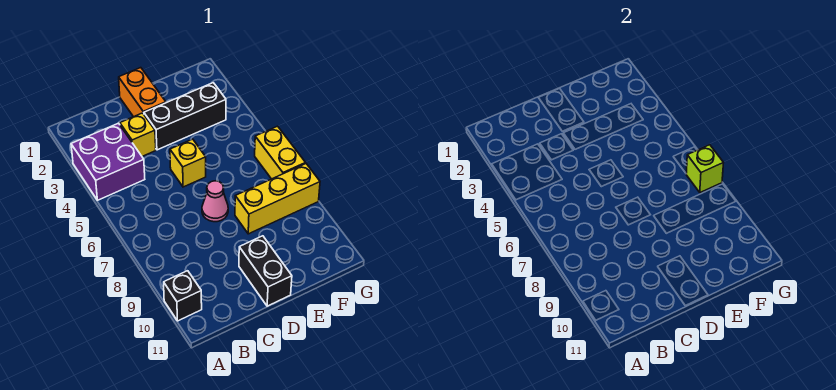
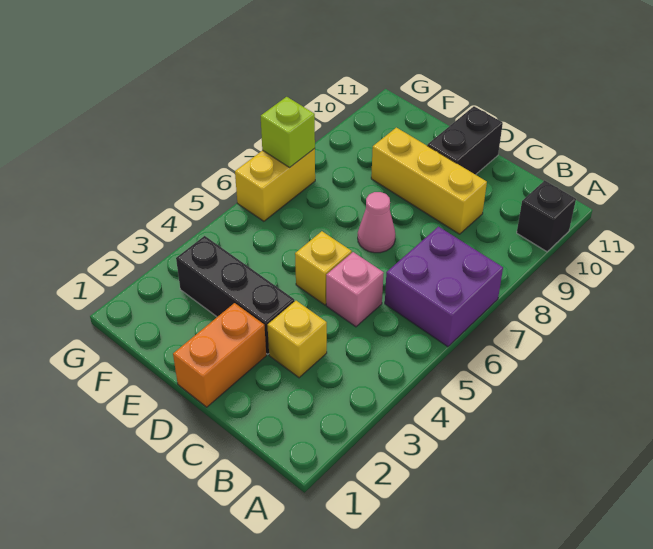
purple brick A3:B4 level 1 -> purple brick A6:B7 level 1
none -> pink brick C5 level 1
yellow brick E8:G8 level 1 -> yellow brick C9:E9 level 1

